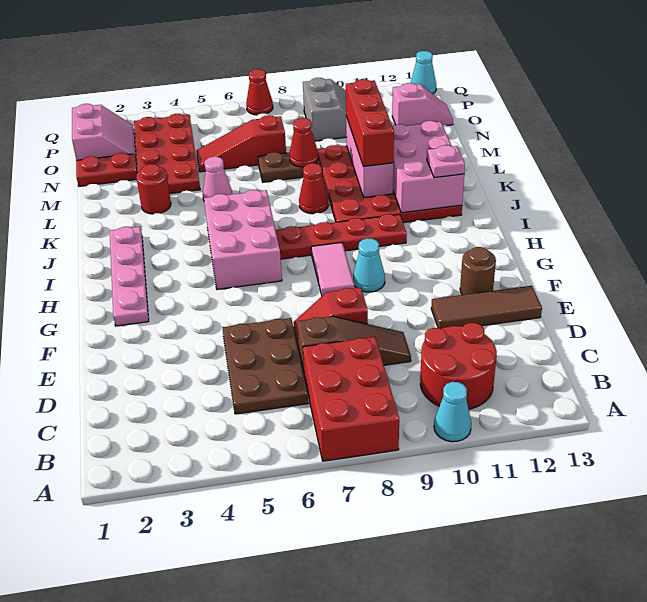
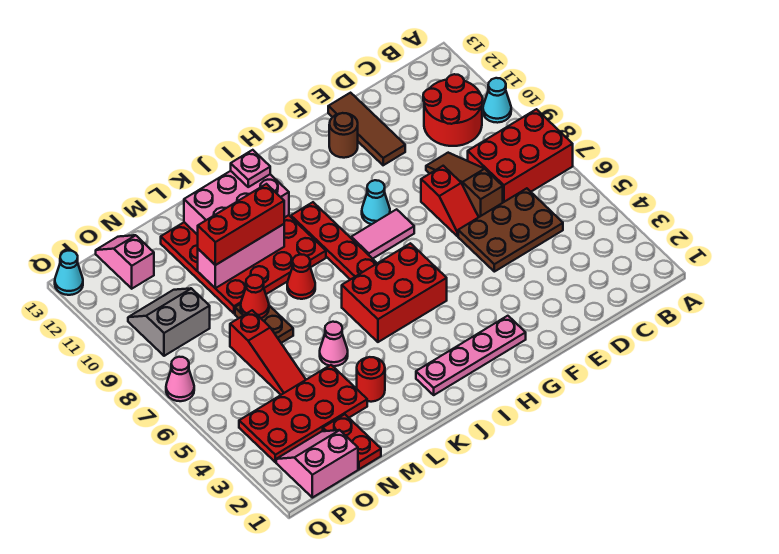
pink brick H5:J6 level 1 -> red brick H5:J6 level 1
red cone Q7 level 1 -> pink cone Q7 level 1

